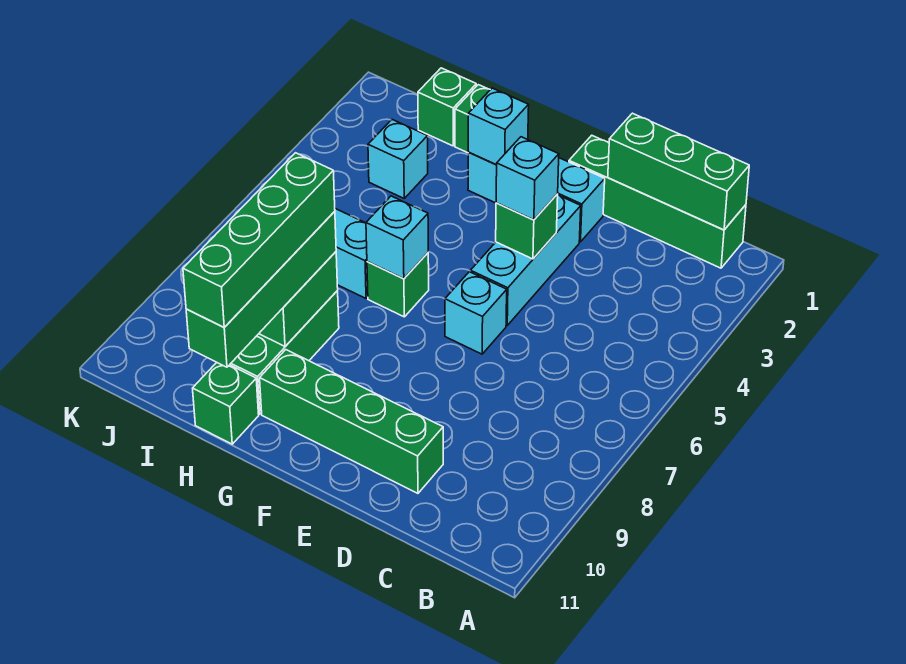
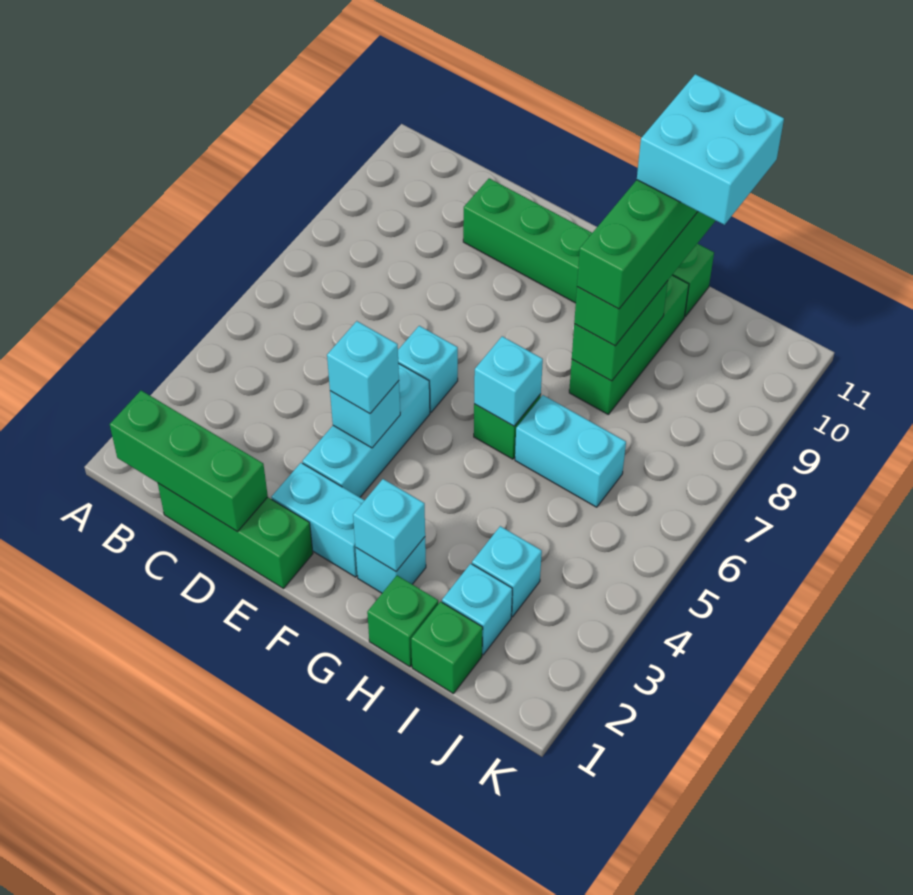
green brick B1:E1 level 1 -> green brick C1:E1 level 1
green brick E4 level 2 -> cyan brick E4 level 2
none -> cyan brick H10:I11 level 5
none -> cyan brick I2 level 1

